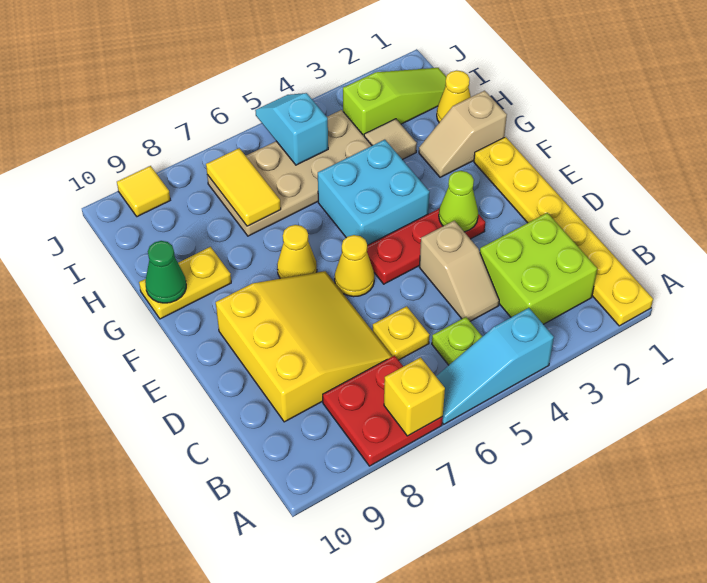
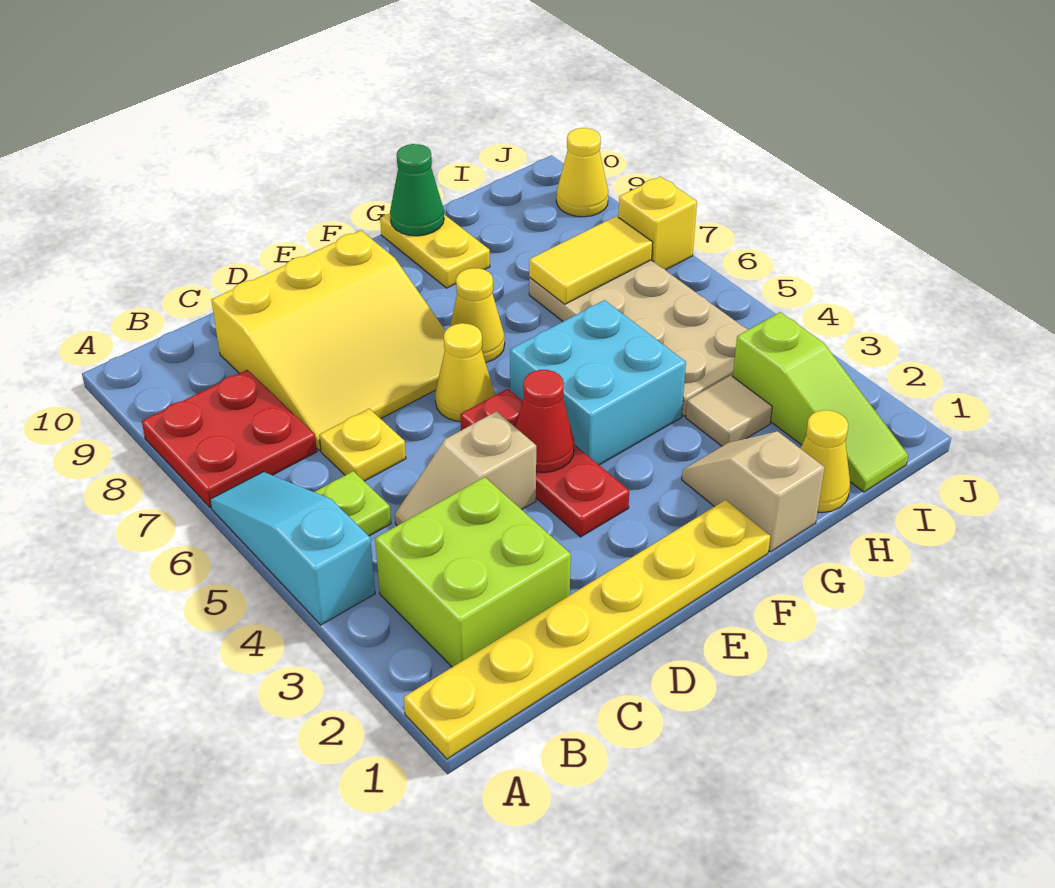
yellow brick A7 level 2 -> yellow brick J7 level 1
lime cone E3 level 2 -> none
none -> red cone E4 level 2
cyan slope I5:J5 level 2 top I -> none
yellow tile J9 level 1 -> yellow cone J9 level 1

